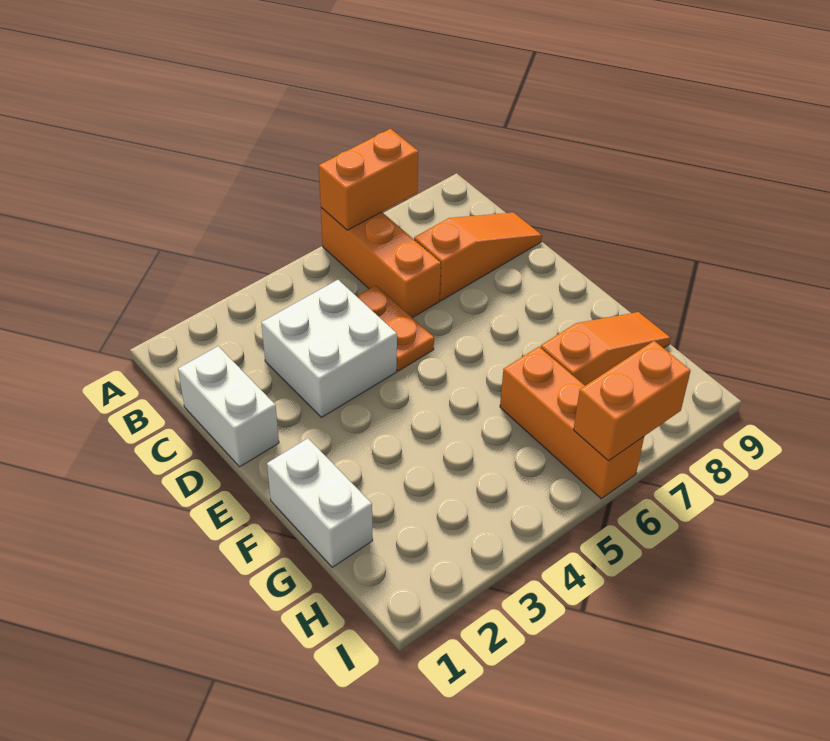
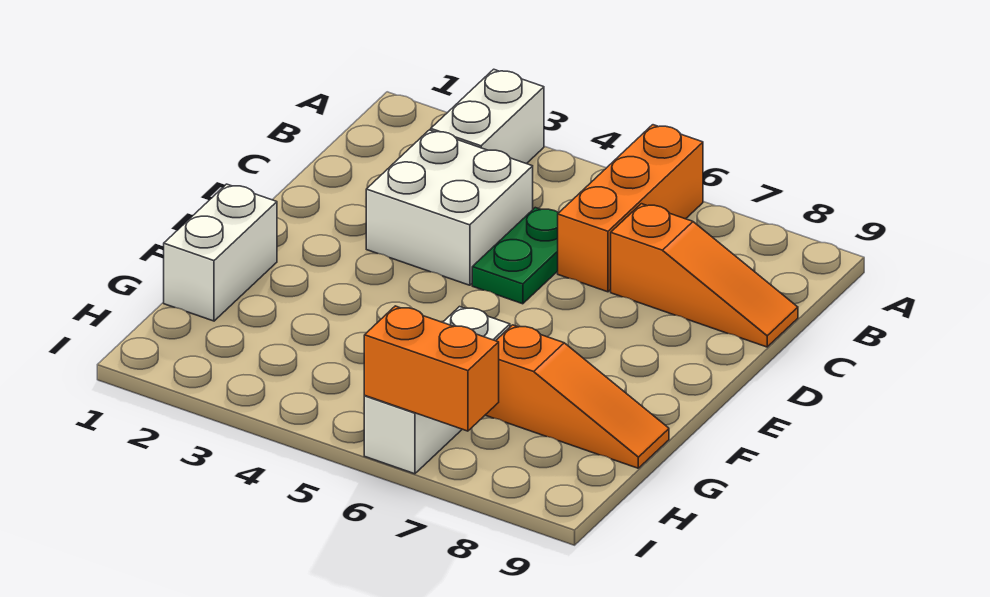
orange brick A6:A7 level 2 -> none
white brick C1:D1 level 1 -> white brick A3:B3 level 1
orange plate C5:D5 level 1 -> green plate C5:D5 level 1
orange brick G6:I6 level 1 -> white brick G6:I6 level 1

